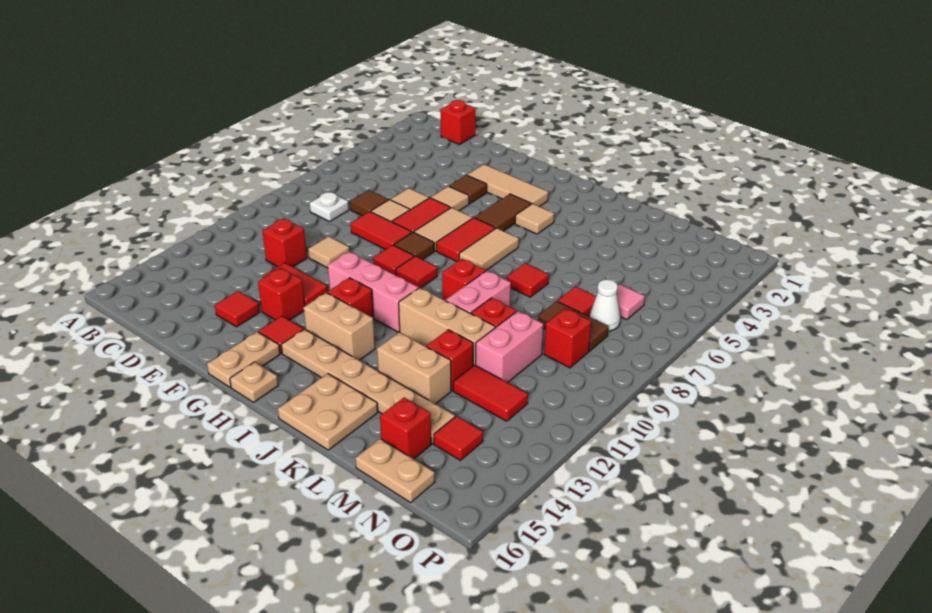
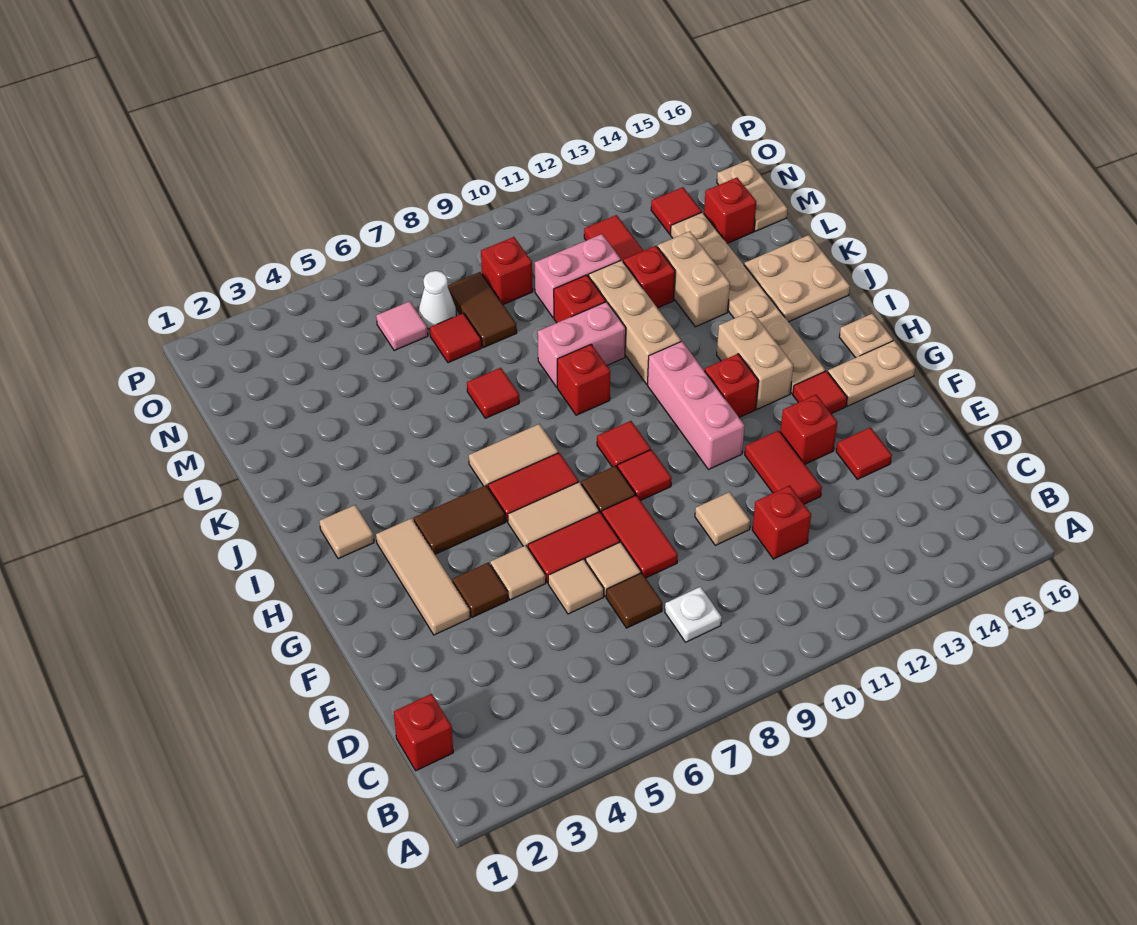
tan tile I4 level 1 -> tan tile I2 level 1

